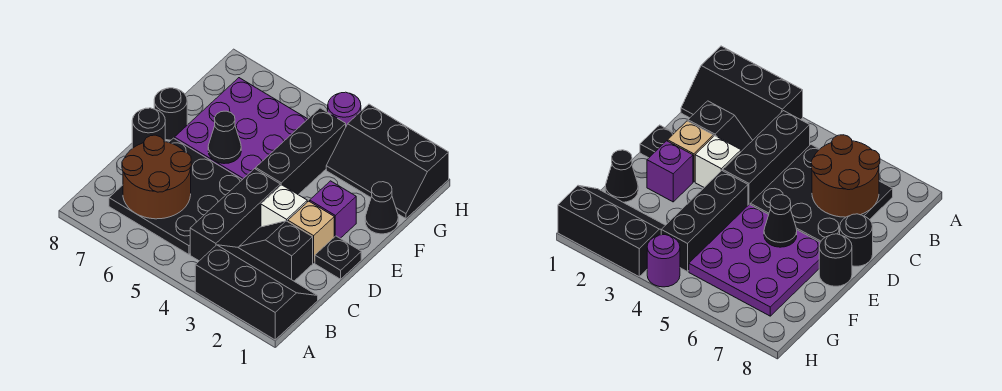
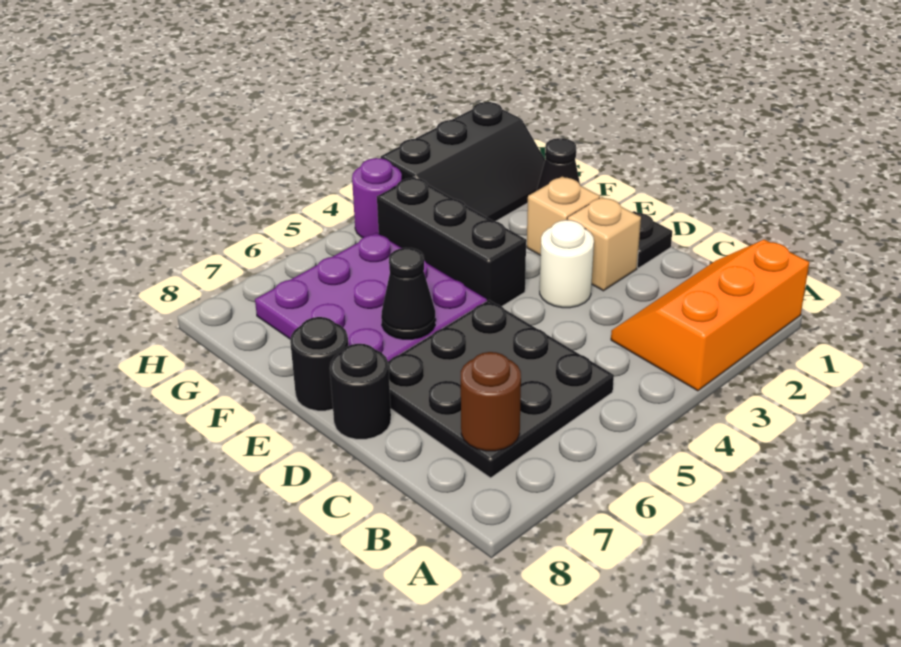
black slope A1:B3 level 1 top A -> orange slope A1:B3 level 1 top A
black brick B4:D4 level 1 -> none
brown round brick B6:C7 level 2 -> brown round brick B7 level 2
black slope C2:C3 level 1 top 2 -> none
white brick D3 level 1 -> white round brick D3 level 1
purple brick E2 level 1 -> tan brick E2 level 1

